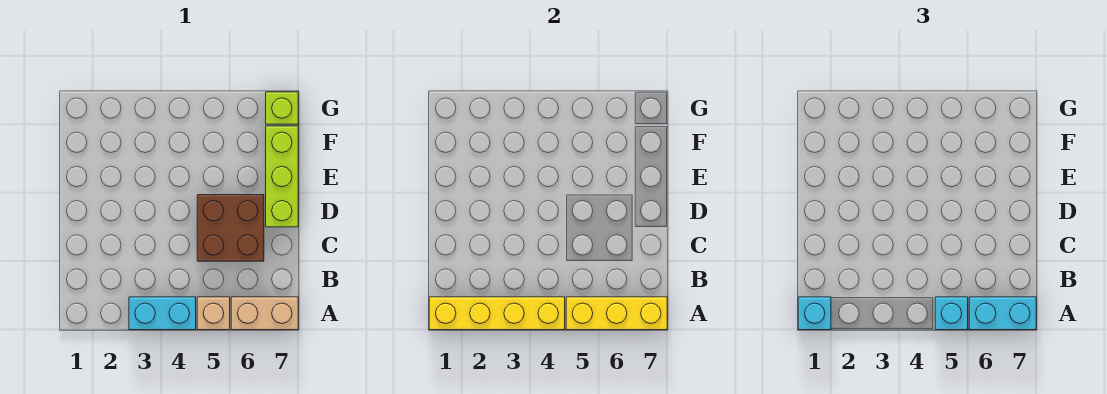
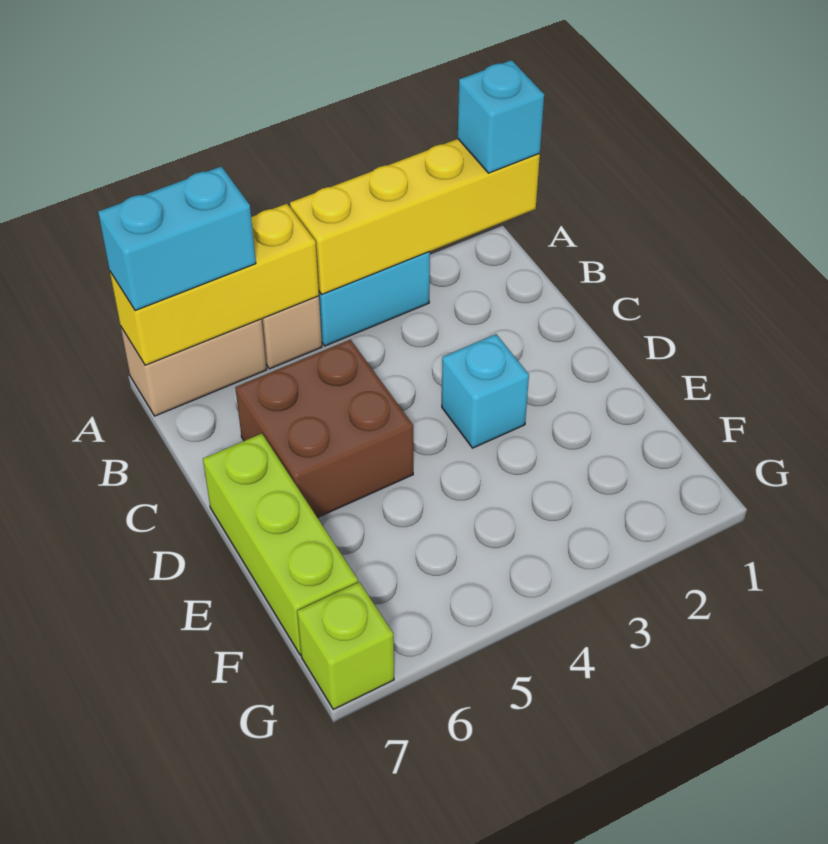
cyan brick A5 level 3 -> cyan brick D3 level 1

